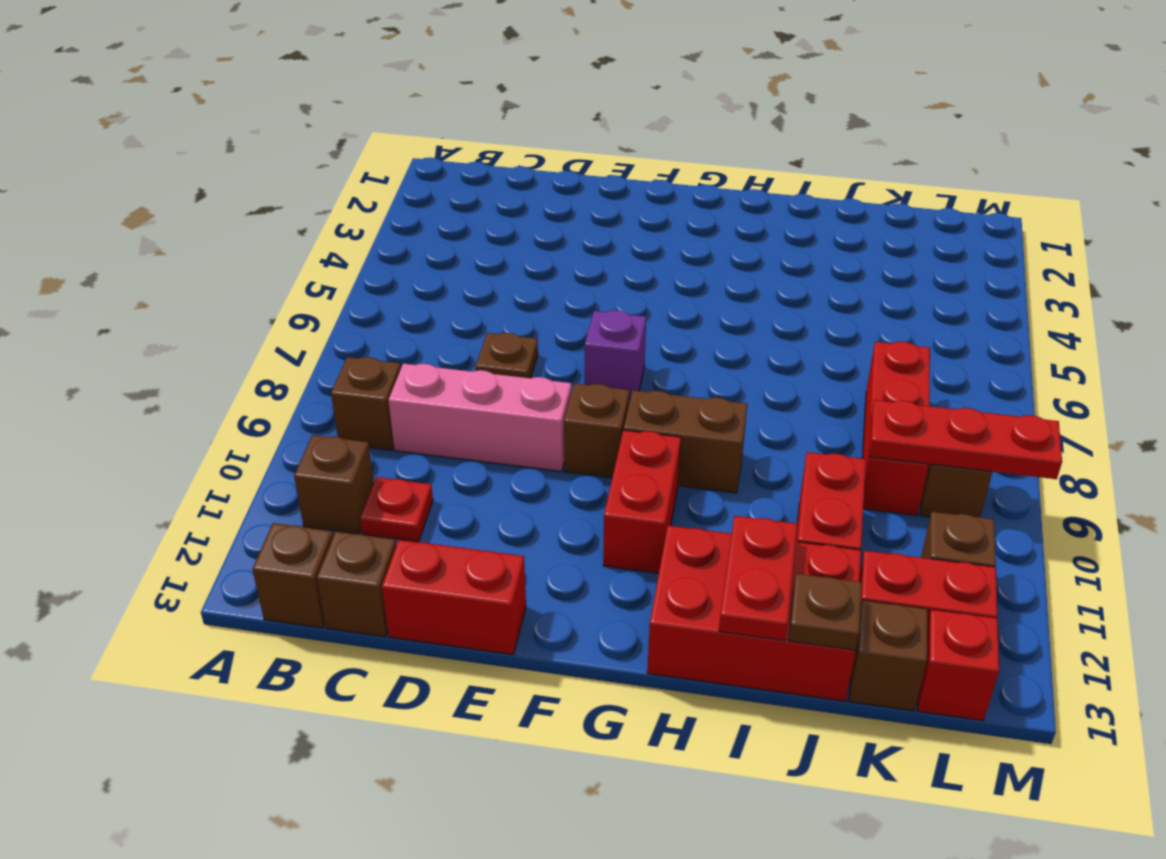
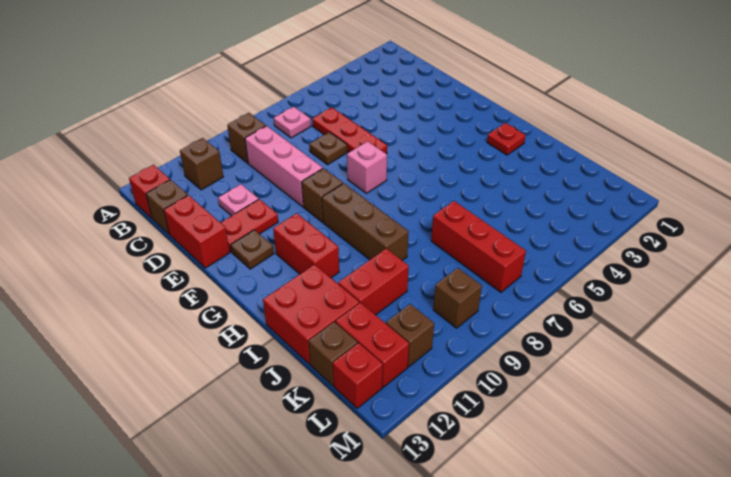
none -> pink plate B7 level 1
brown brick B13 level 1 -> red brick B13 level 1
red plate C11 level 1 -> red plate H2 level 1
none -> pink plate D11 level 1
purple brick F7 level 1 -> pink brick F7 level 1
brown brick G9:H9 level 1 -> brown brick G9:I9 level 1
red brick G10:G11 level 1 -> red brick G11:H11 level 1
red brick H12:J13 level 1 -> red brick I12:J13 level 1
red plate I12:I13 level 2 -> red plate E11:E12 level 1
brown plate J13 level 2 -> brown plate F12 level 1
red brick K7:K9 level 1 -> red brick J7:L7 level 1
red plate K9:M9 level 2 -> red plate C6:E6 level 1

